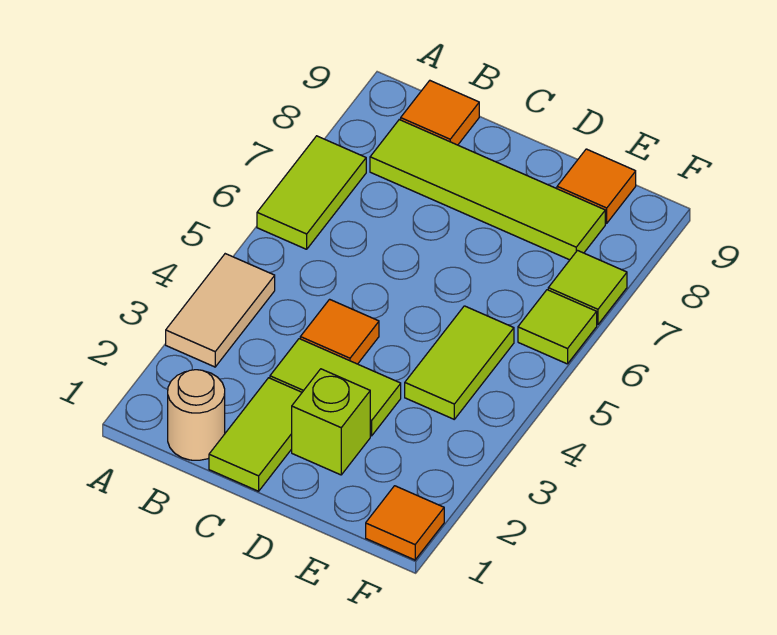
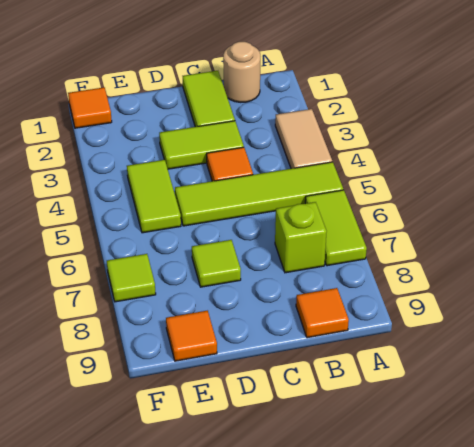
lime tile B8:E8 level 1 -> lime tile A5:D5 level 1
lime brick D2 level 1 -> lime brick B7 level 1
lime tile F6 level 1 -> lime tile D7 level 1

